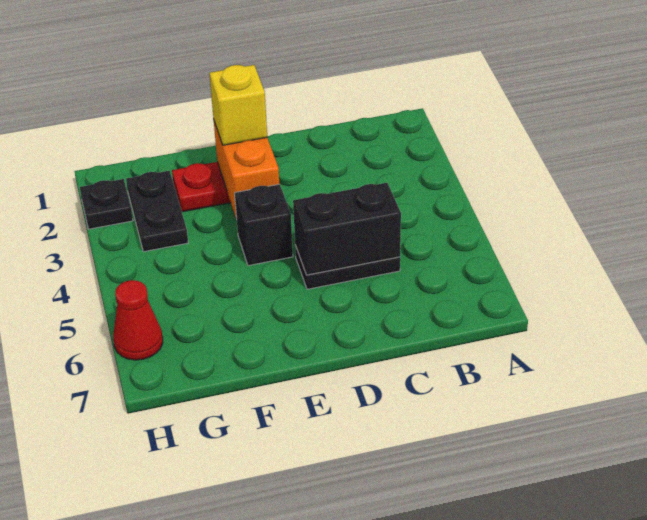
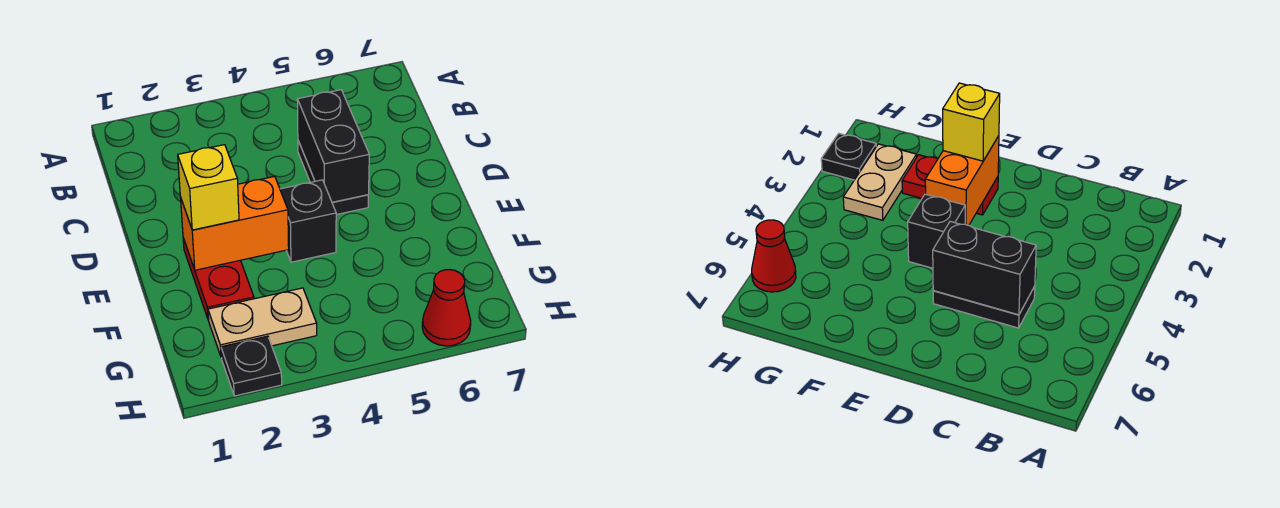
black plate G2:G3 level 1 -> tan plate G2:G3 level 1

